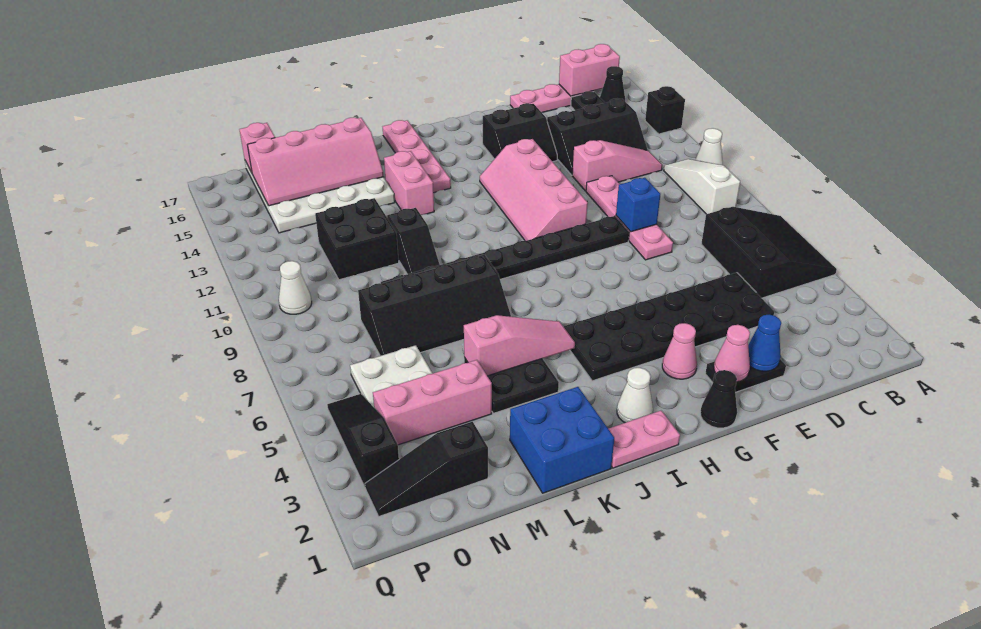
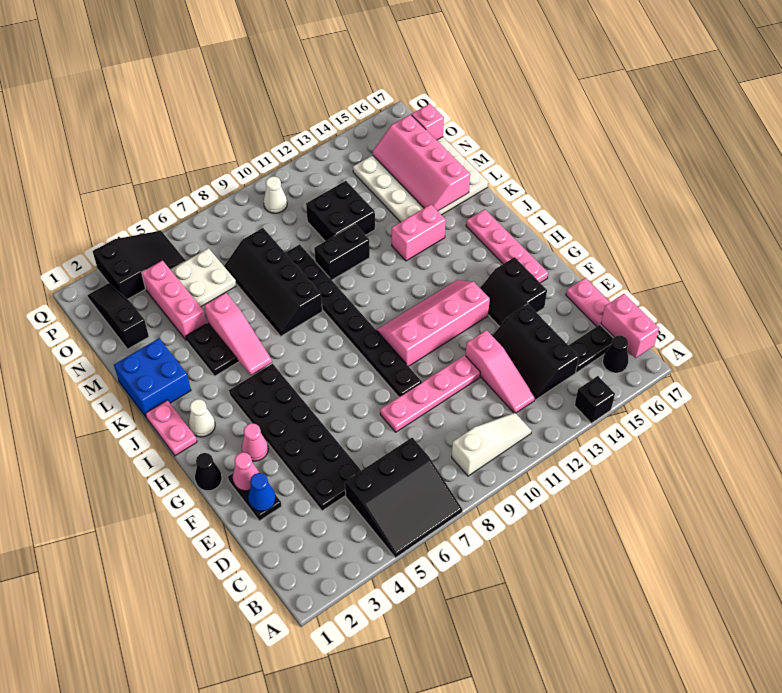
white cone A11 level 1 -> none
blue brick E9 level 2 -> none
pink plate J14:J17 level 1 -> pink plate G16:J16 level 1
black slope L10:L11 level 1 top 11 -> black brick L10:L11 level 1
black slope P3:P5 level 1 top 3 -> black slope P3:Q5 level 1 top 3

